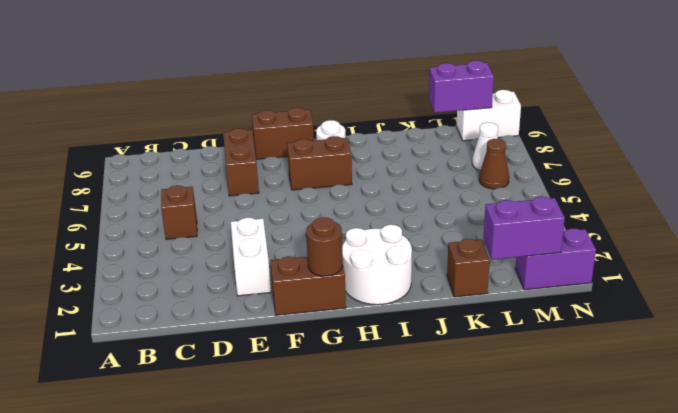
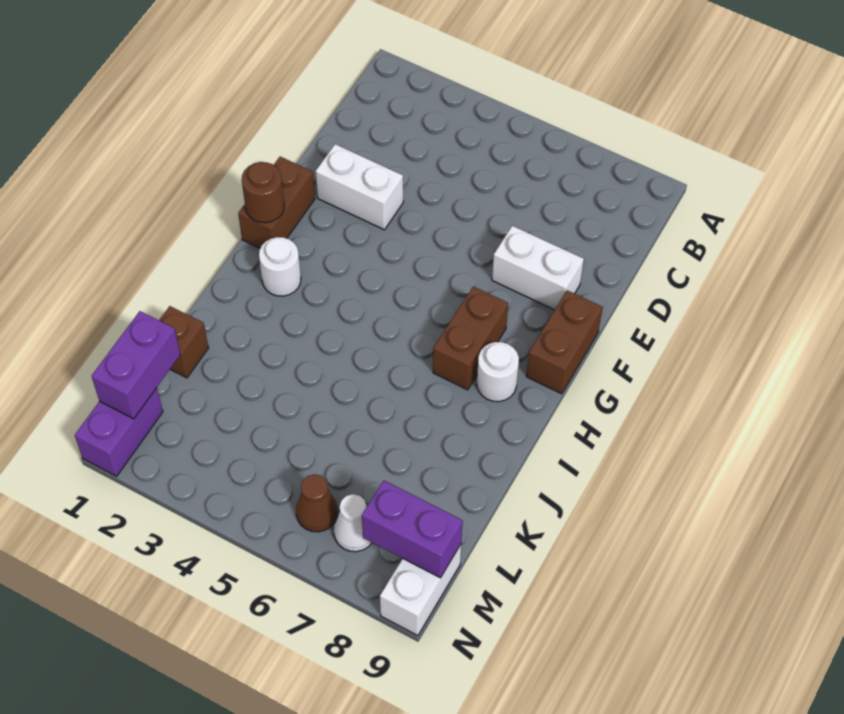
brown brick C5 level 1 -> none
brown brick E7:E8 level 1 -> white brick E7:E8 level 1
white round brick H1:I2 level 1 -> white round brick H2 level 1
purple brick L9:M9 level 2 -> purple brick M8:M9 level 2

